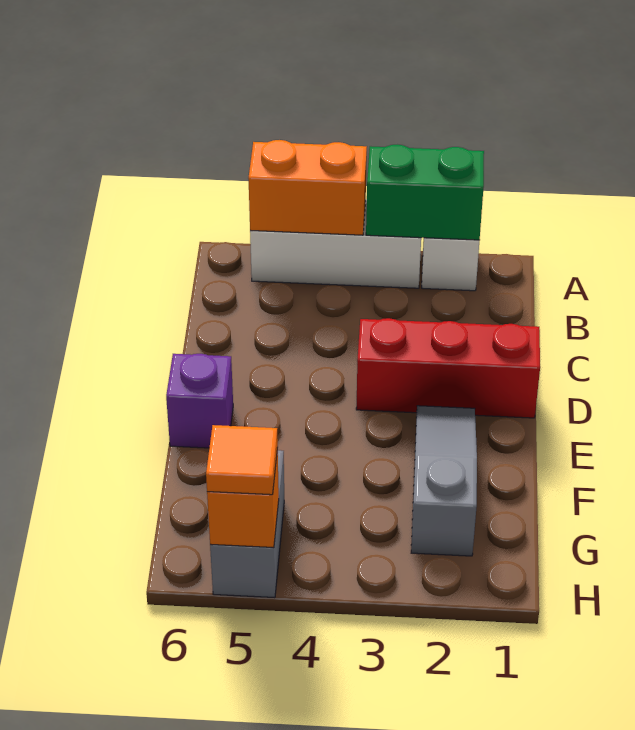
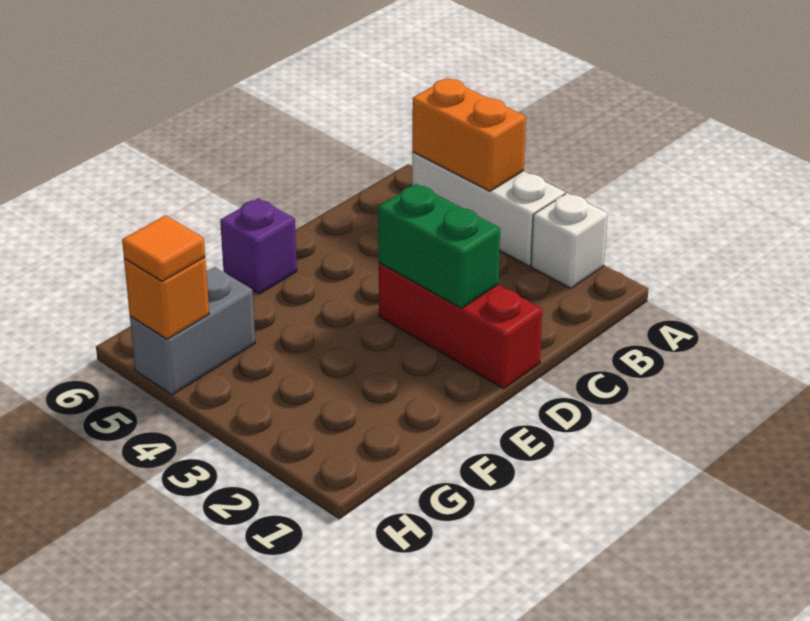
green brick A2:A3 level 2 -> green brick D2:D3 level 2
grey slope E2:G2 level 1 top G -> none

